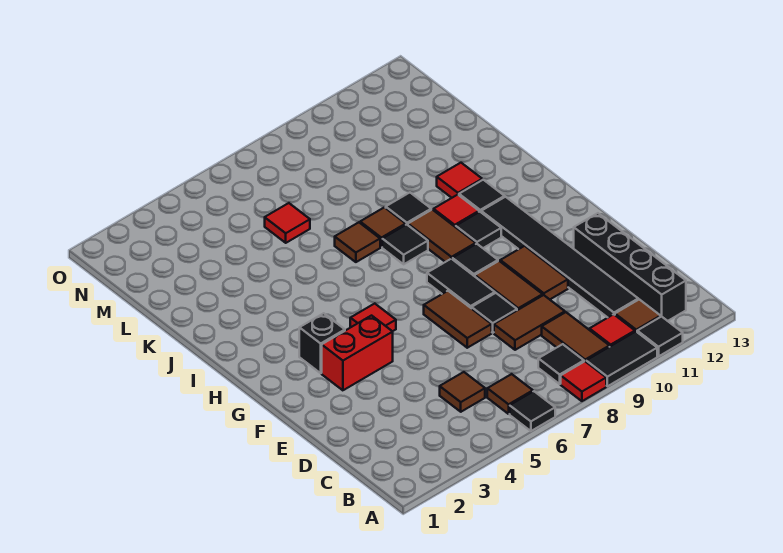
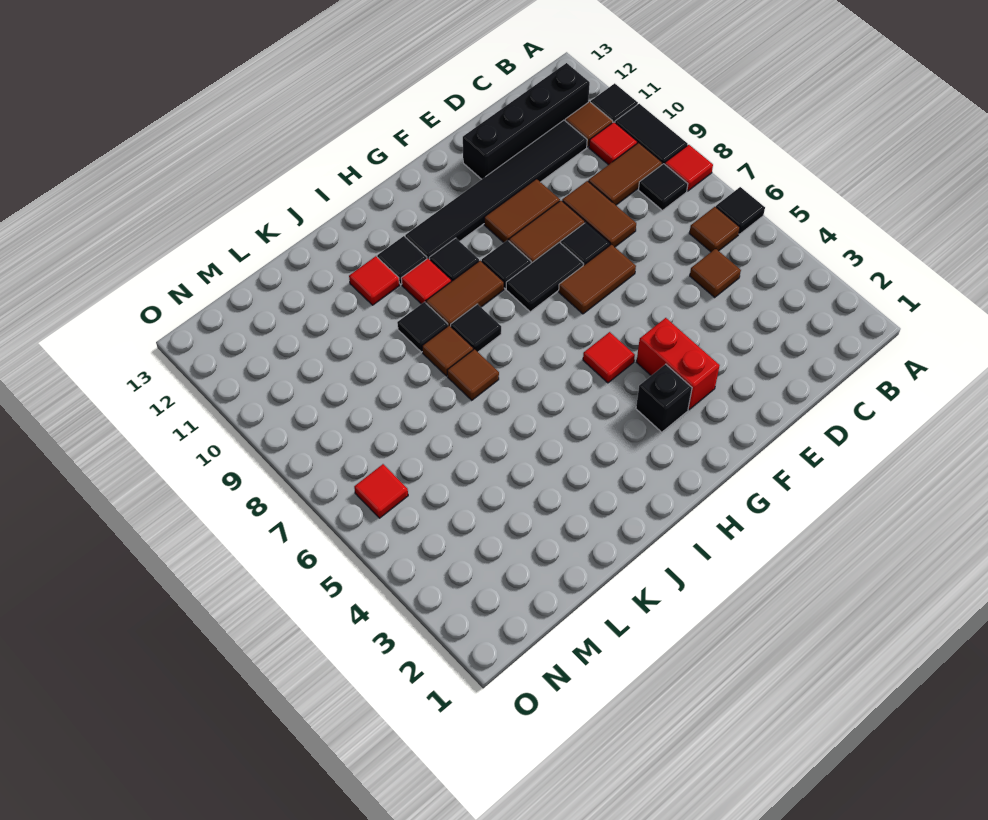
red tile L6 level 1 -> red tile N6 level 1

